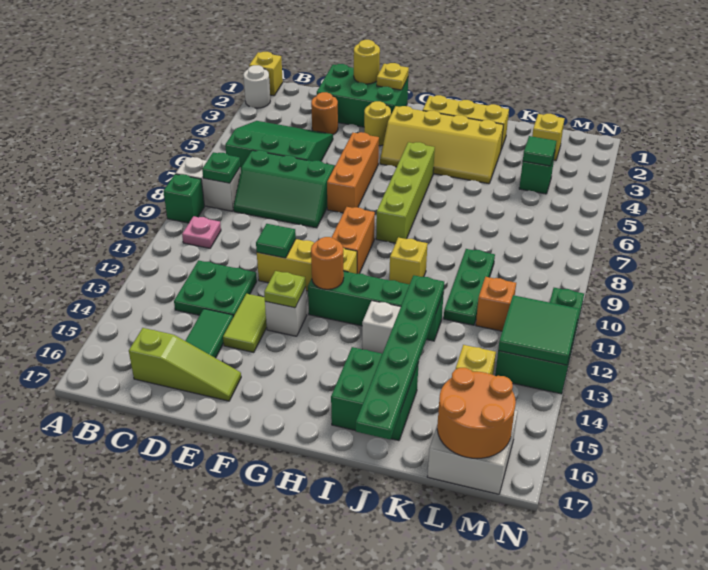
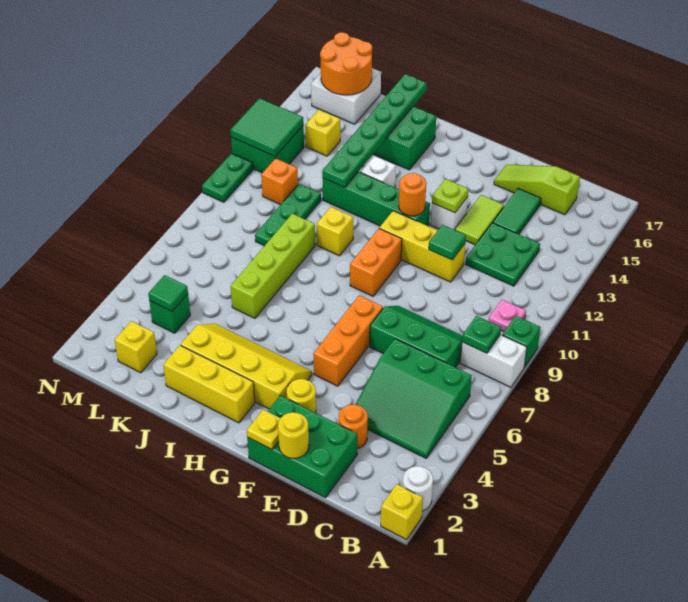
lime brick H5:H8 level 1 -> lime brick J6:J9 level 1

